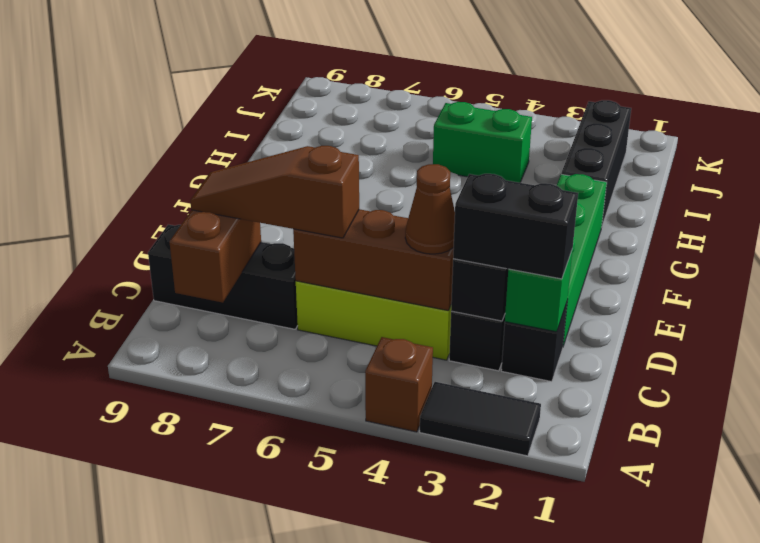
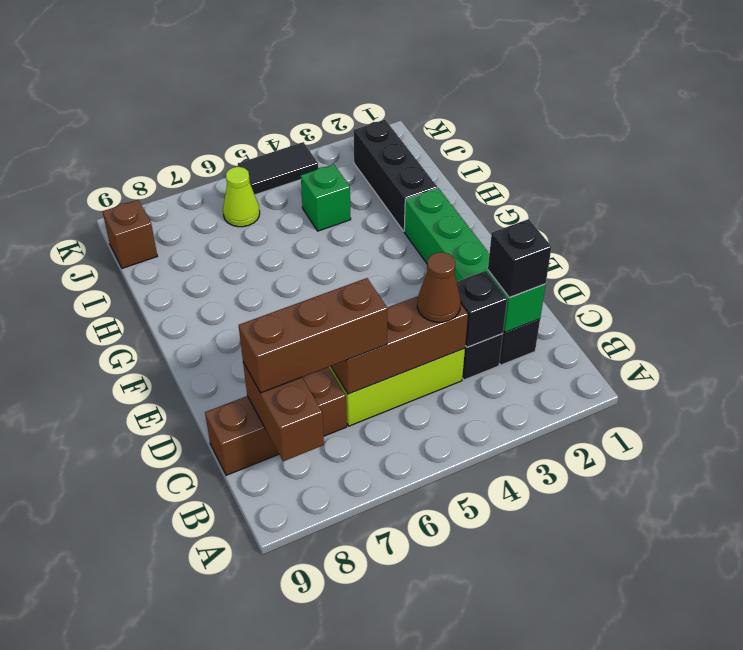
black tile A2:A3 level 1 -> black tile K4:K5 level 1
brown brick A4 level 1 -> brown brick J9 level 1
black brick C2:C3 level 3 -> black brick C2 level 3
brown slope C6:C8 level 3 top 6 -> brown brick C6:C8 level 3
black brick C7:C9 level 1 -> brown brick C7:C9 level 1
green brick I4:I5 level 1 -> green brick I4 level 1
none -> lime cone J6 level 1

